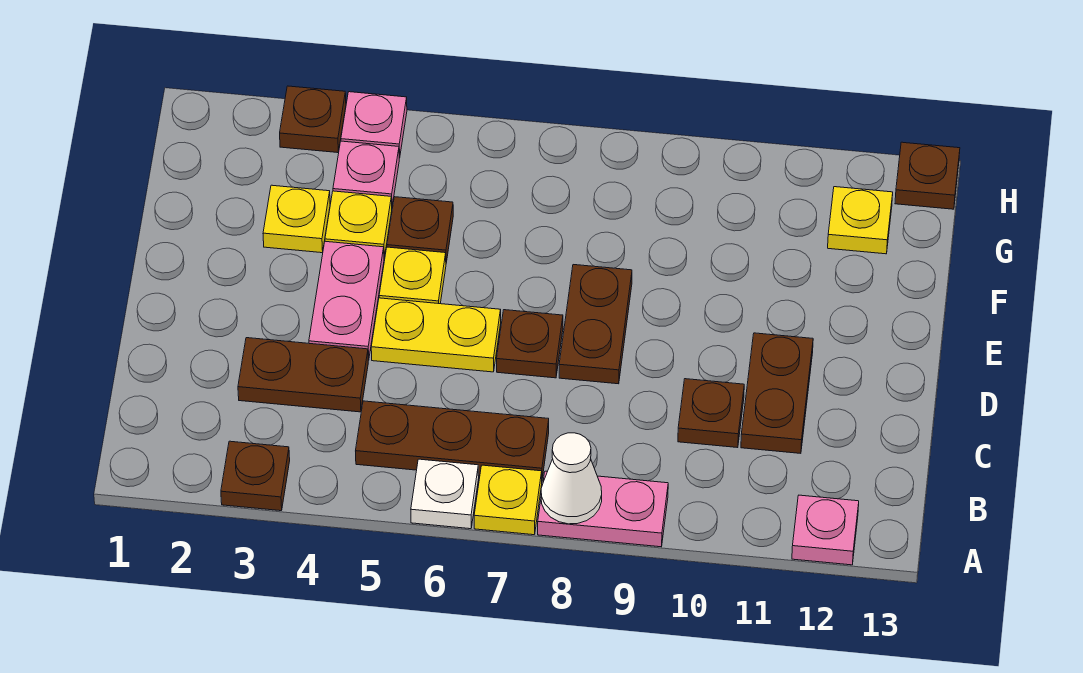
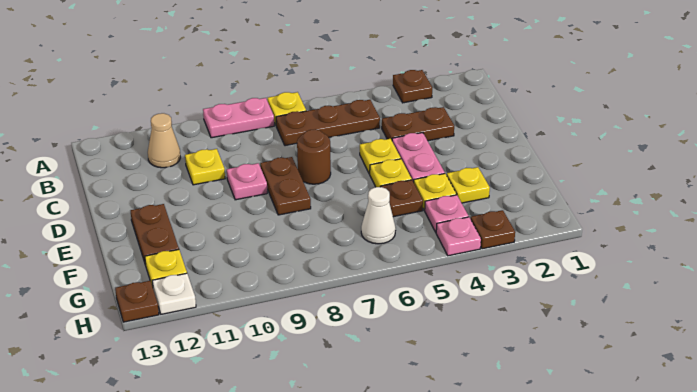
white plate A6 level 1 -> white plate H12 level 1
white cone A8 level 2 -> white cone G6 level 1
pink plate A12 level 1 -> pink plate D9 level 1
none -> tan cone B11 level 1
brown plate C10 level 1 -> yellow plate C10 level 1
brown plate C11:D11 level 1 -> brown plate E12:F12 level 1
yellow plate D5:D6 level 1 -> yellow plate D5 level 1
brown plate D7 level 1 -> brown round brick D7 level 1

